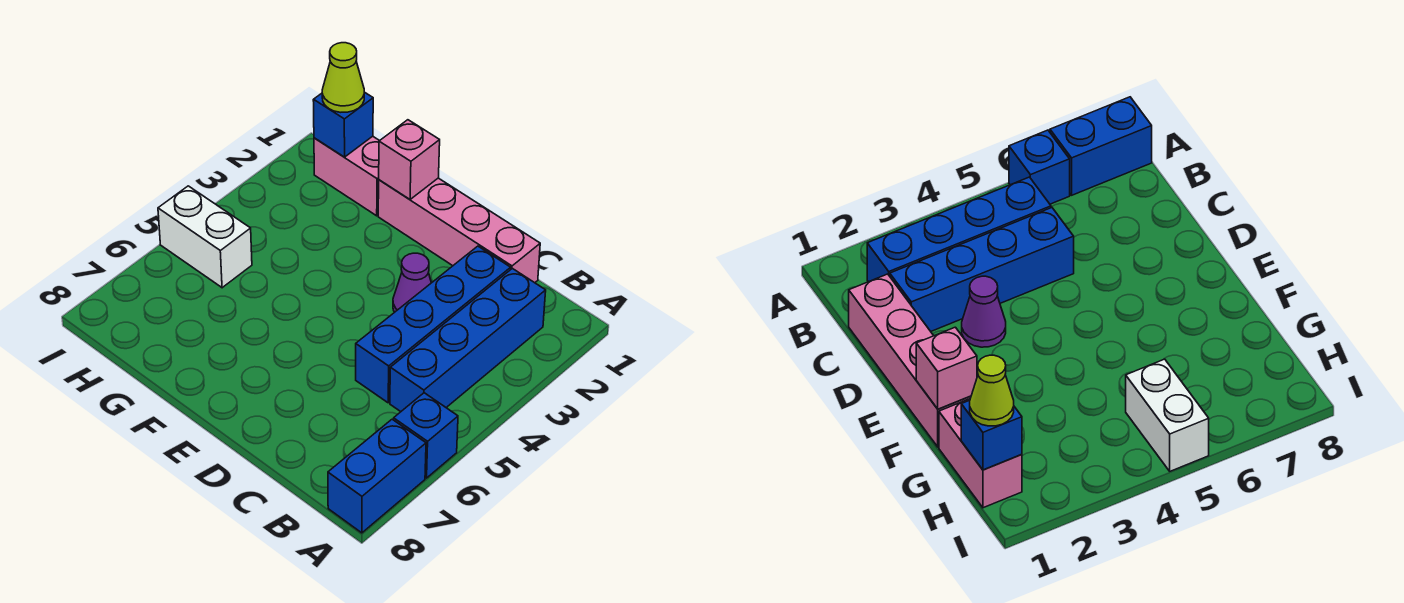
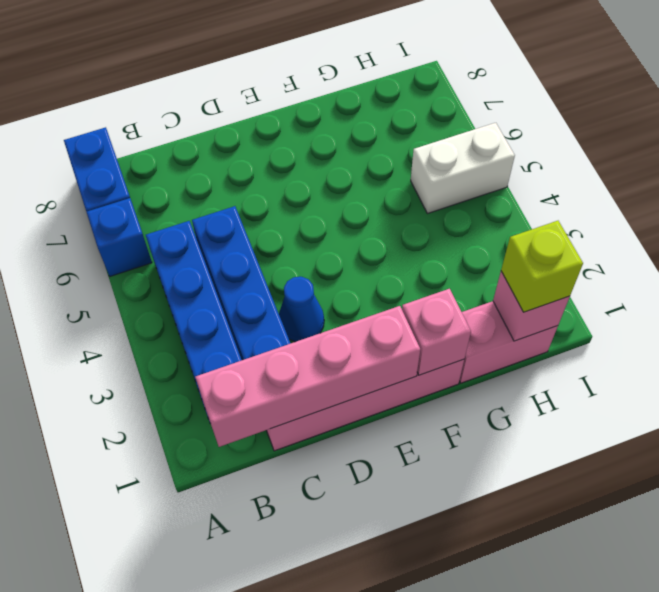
none -> pink brick B1:E1 level 2
purple cone D3 level 1 -> blue cone D3 level 1
blue brick H1 level 2 -> pink brick H1 level 2
lime cone H1 level 3 -> lime brick H1 level 3

